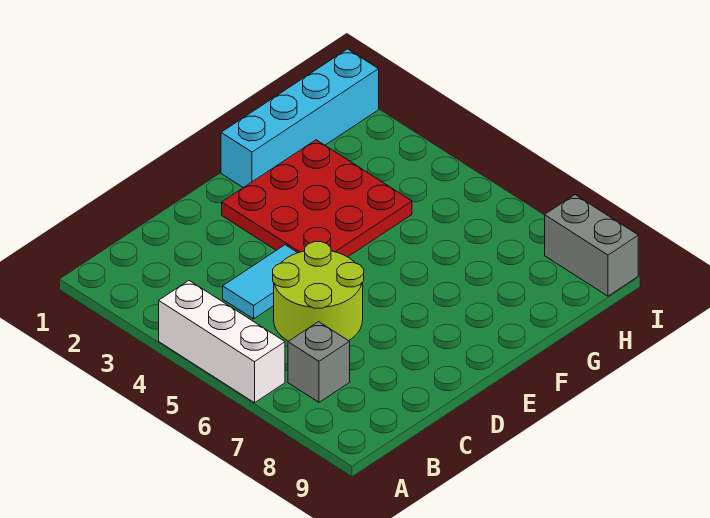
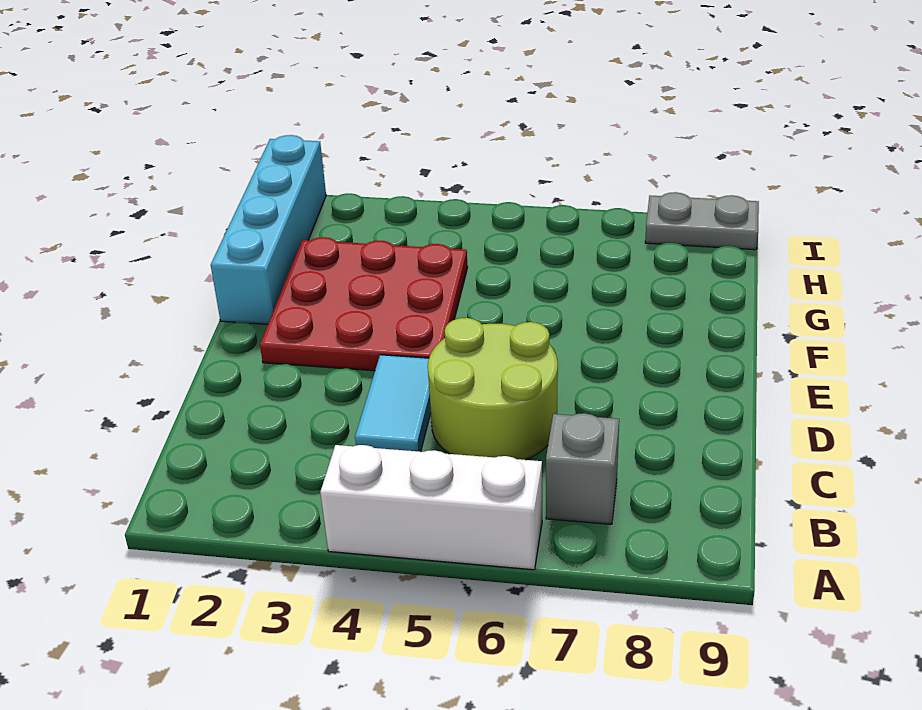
grey brick I8:I9 level 1 -> grey plate I8:I9 level 1

